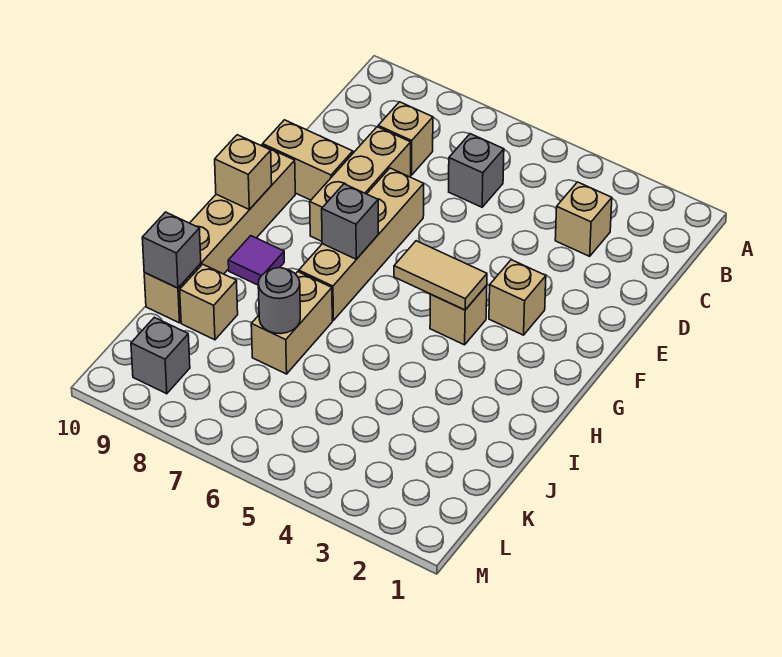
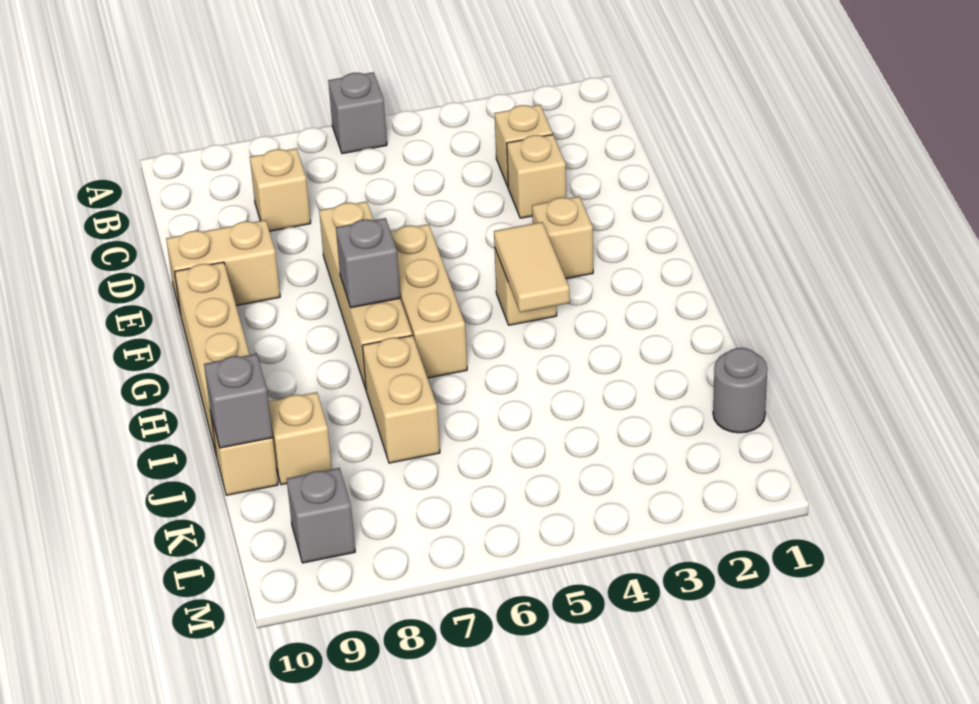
grey brick C6 level 1 -> grey brick A6 level 1
tan brick D8:F8 level 1 -> tan brick F6:H6 level 1
tan tile G4:G5 level 2 -> tan tile G4:H4 level 2
tan brick G10 level 2 -> tan brick D3 level 1
purple tile H9 level 1 -> none
grey round brick J7 level 2 -> grey round brick K1 level 1

